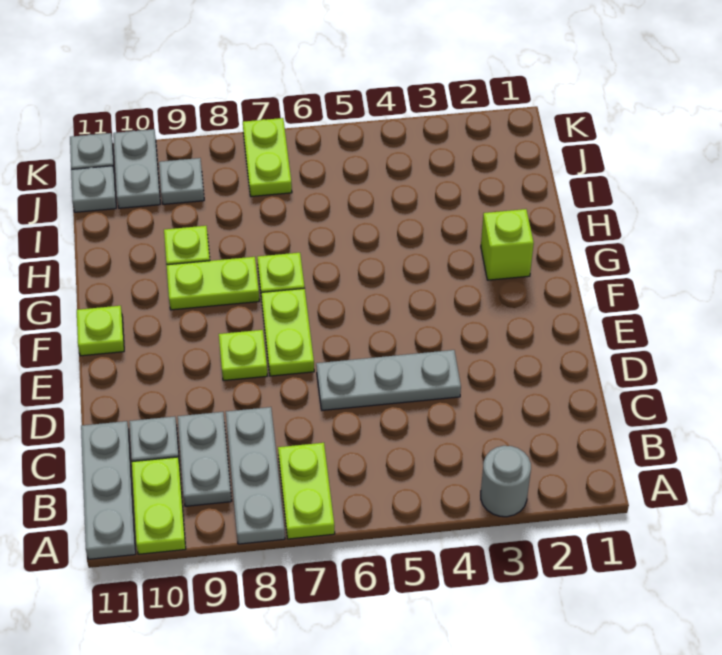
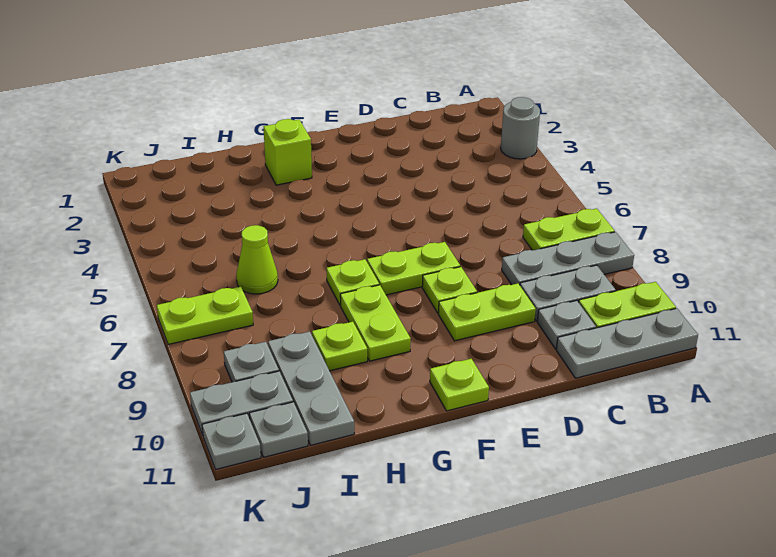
grey plate D4:D6 level 1 -> grey plate I9:I11 level 1
none -> lime plate D9:E9 level 1
none -> lime cone I6 level 1

